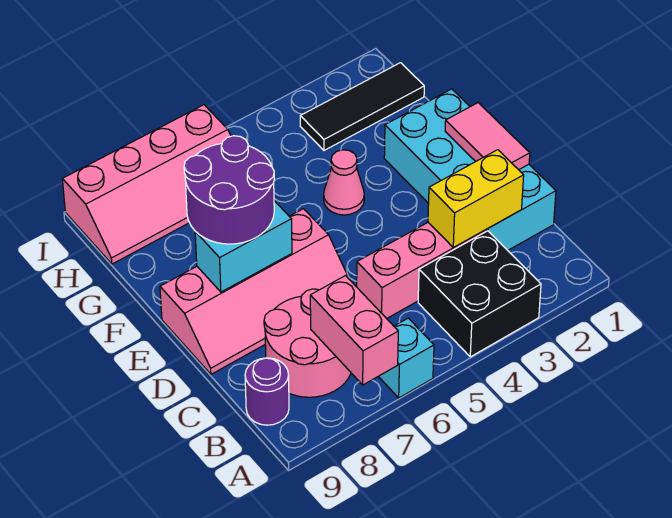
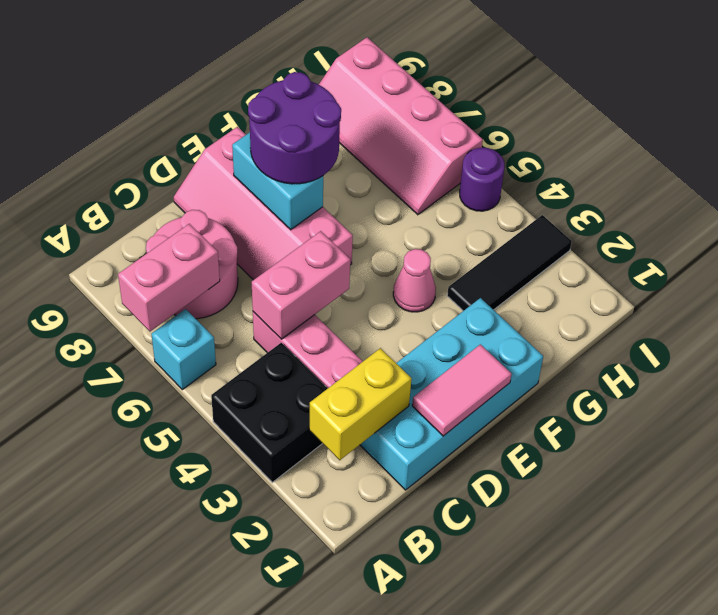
purple round brick B9 level 1 -> purple round brick I5 level 1
yellow brick C2:C3 level 2 -> yellow brick B2:C2 level 2
none -> pink brick C5:D5 level 2
black tile H1:H3 level 1 -> black tile G3:I3 level 1

